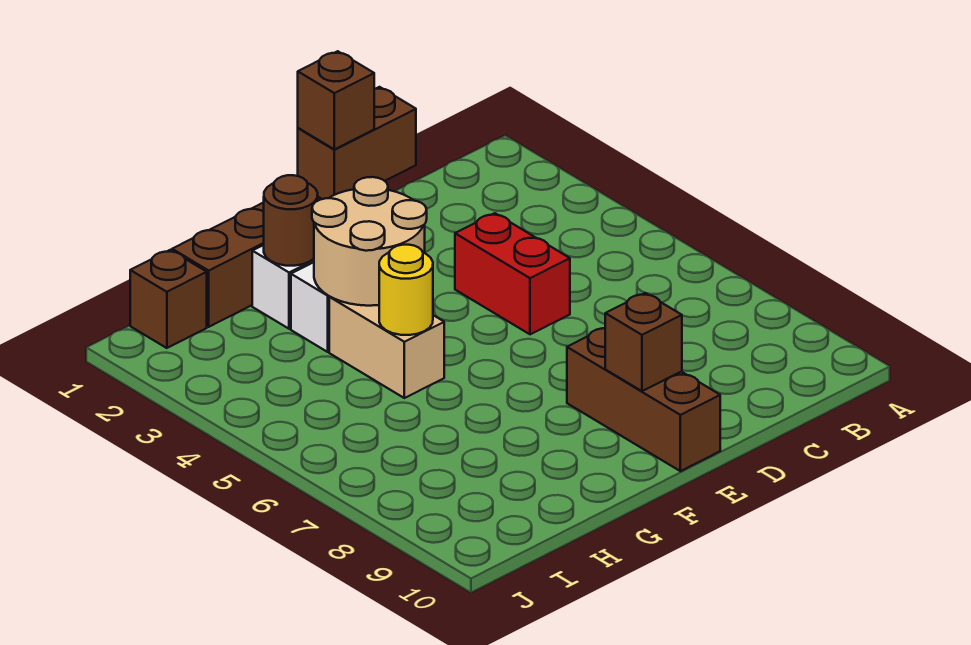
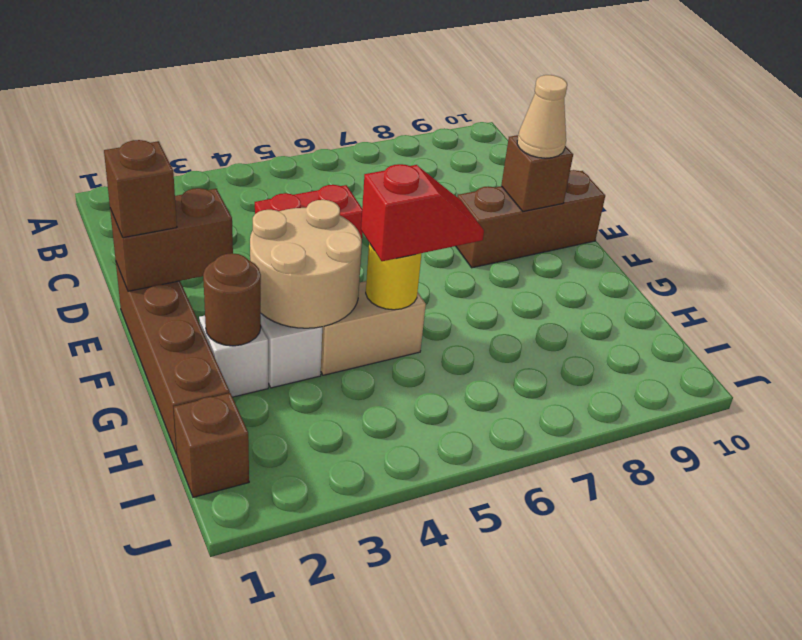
brown brick D1:E1 level 2 -> brown brick E1:E2 level 2
none -> tan cone E9 level 3
none -> red slope G5:G6 level 3 top 5

